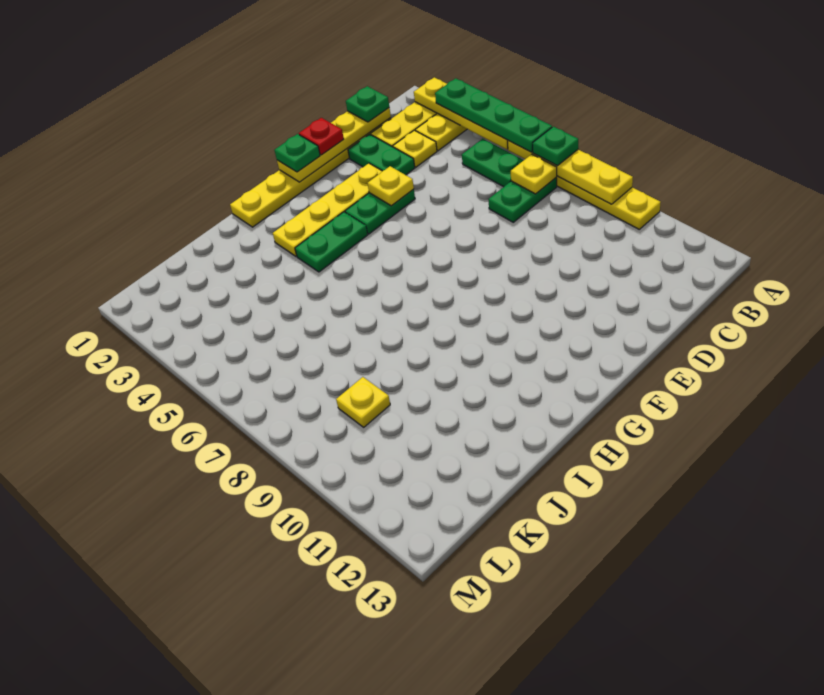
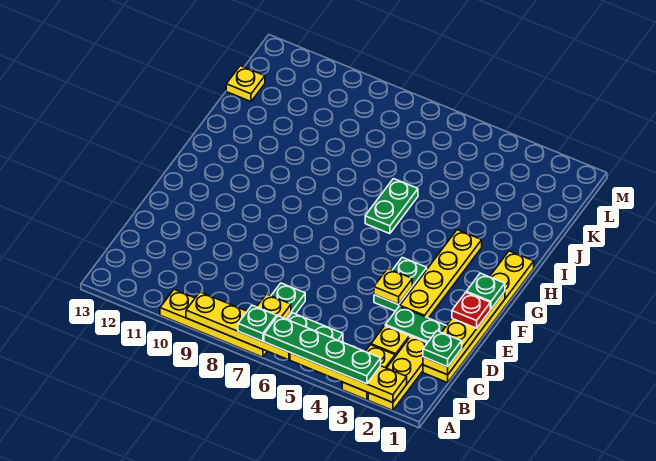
green plate G4:H4 level 1 -> green plate H6:I6 level 1
yellow plate K9 level 1 -> yellow plate K13 level 1

